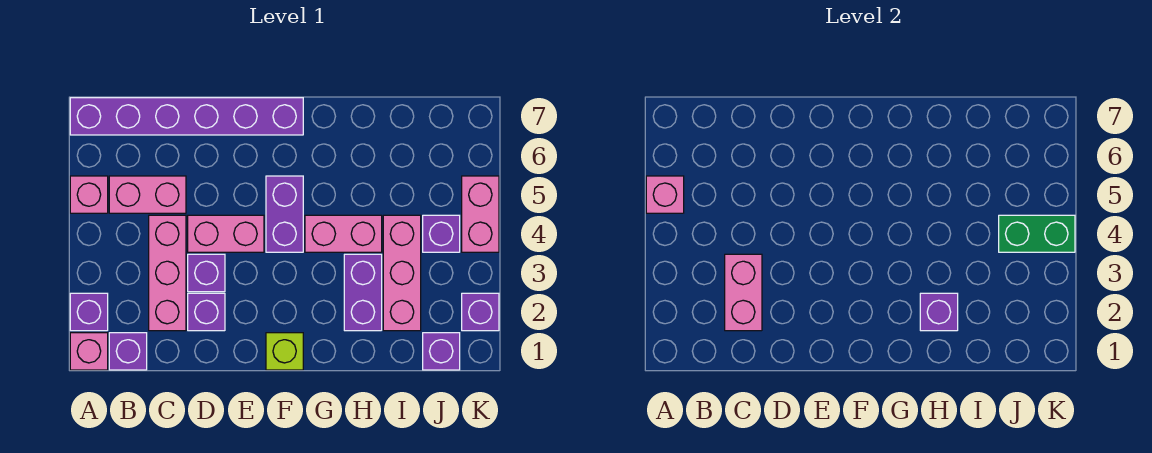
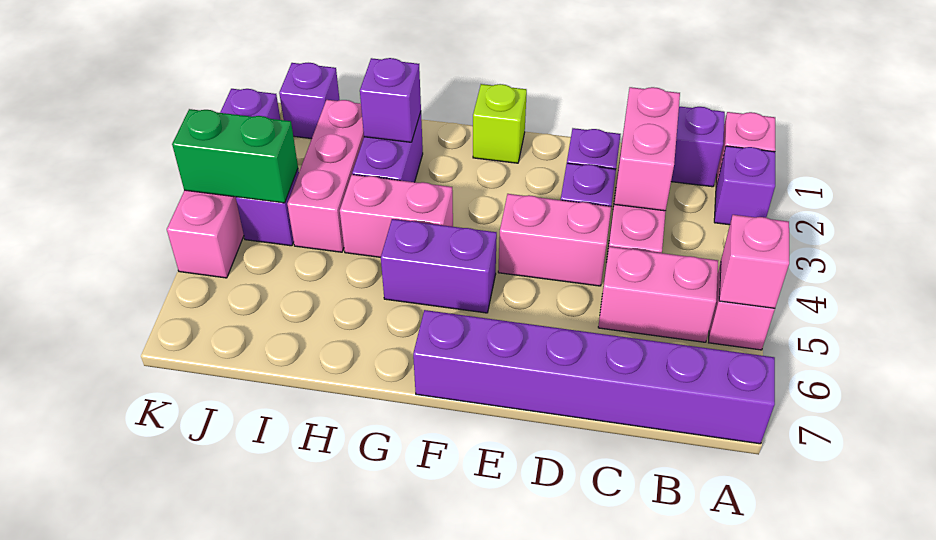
purple brick F4:F5 level 1 -> purple brick F5:G5 level 1

